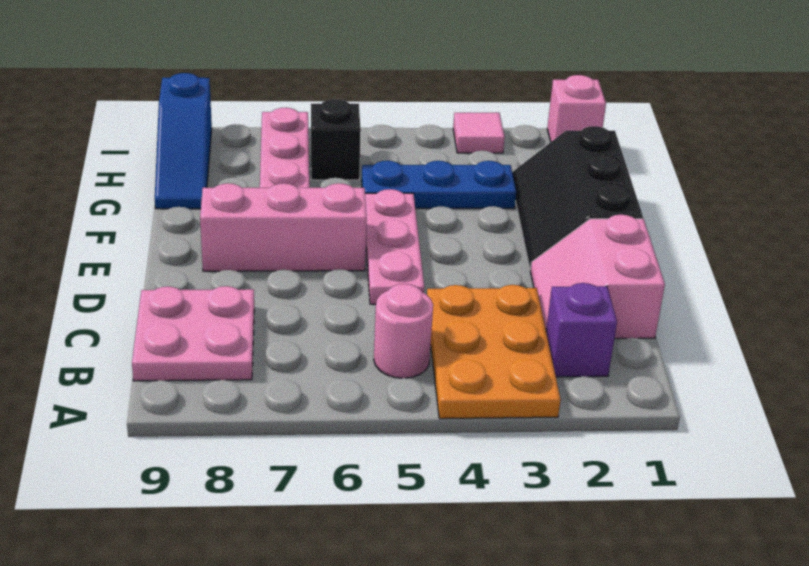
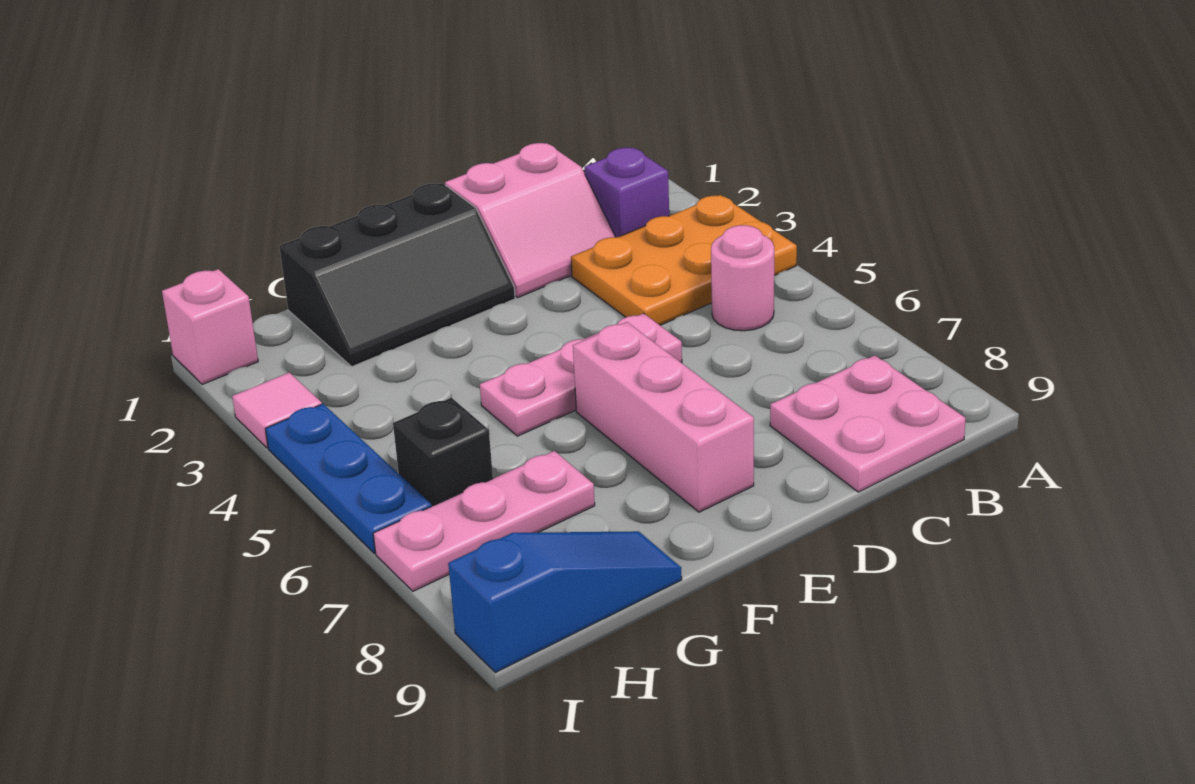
blue plate G3:G5 level 1 -> blue plate I4:I6 level 1

